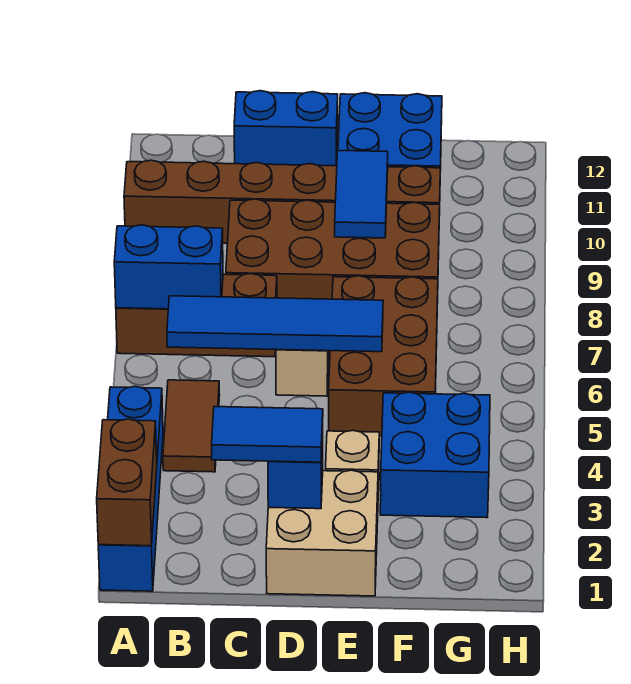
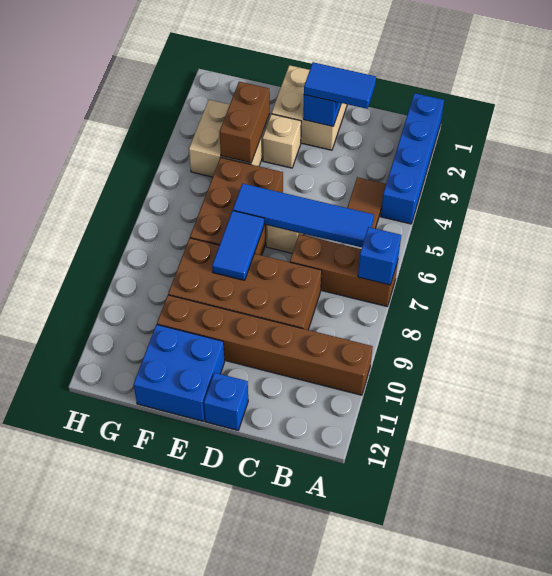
brown brick A1:A2 level 2 -> brown brick F3:F4 level 2
blue brick A7:B7 level 2 -> blue brick A7 level 2
blue brick C12:D12 level 1 -> blue brick D12 level 1
blue tile E9:E10 level 2 -> blue tile E7:E8 level 2
blue brick F3:G4 level 1 -> tan brick F3:G4 level 1

